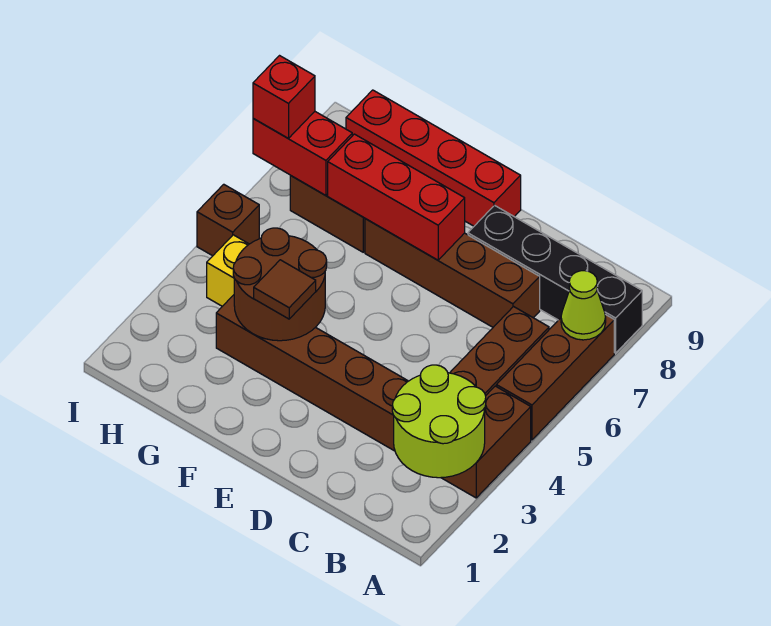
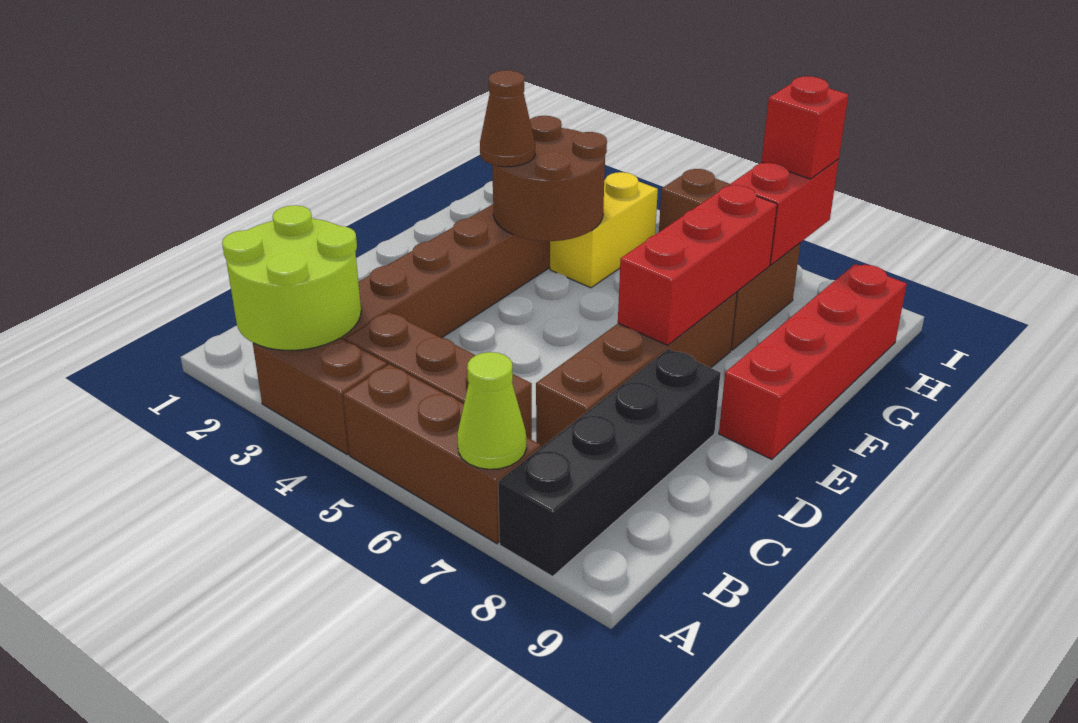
brown tile F3 level 3 -> brown cone F3 level 3

